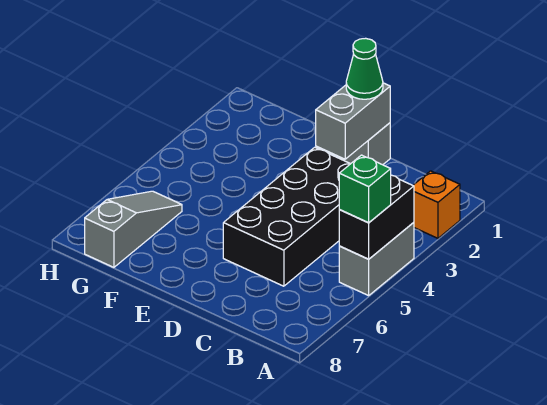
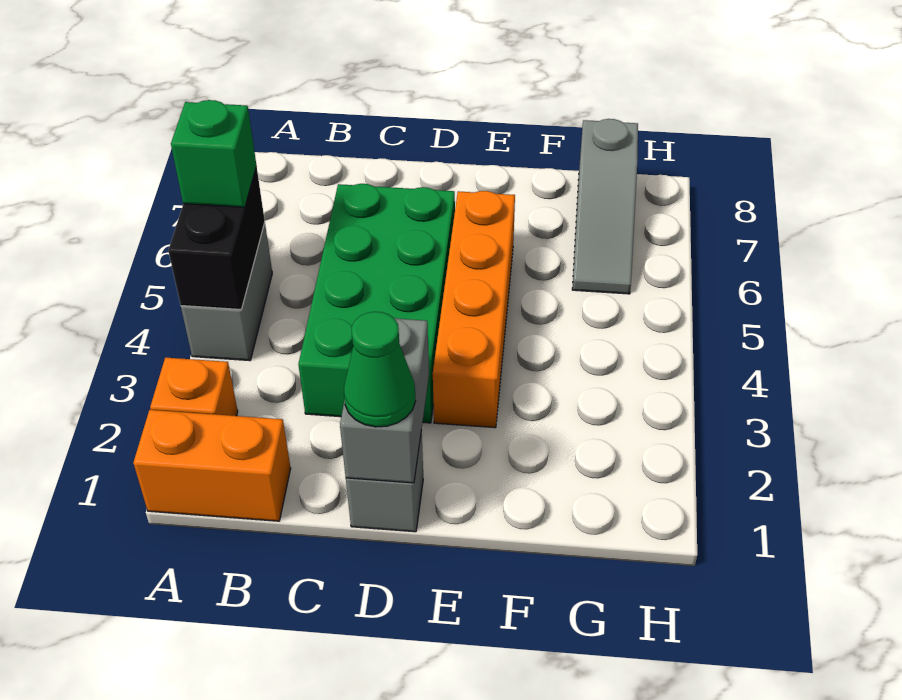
none -> orange brick A1:B1 level 1
black brick C3:D6 level 1 -> green brick C3:D6 level 1
none -> orange brick E3:E6 level 1

